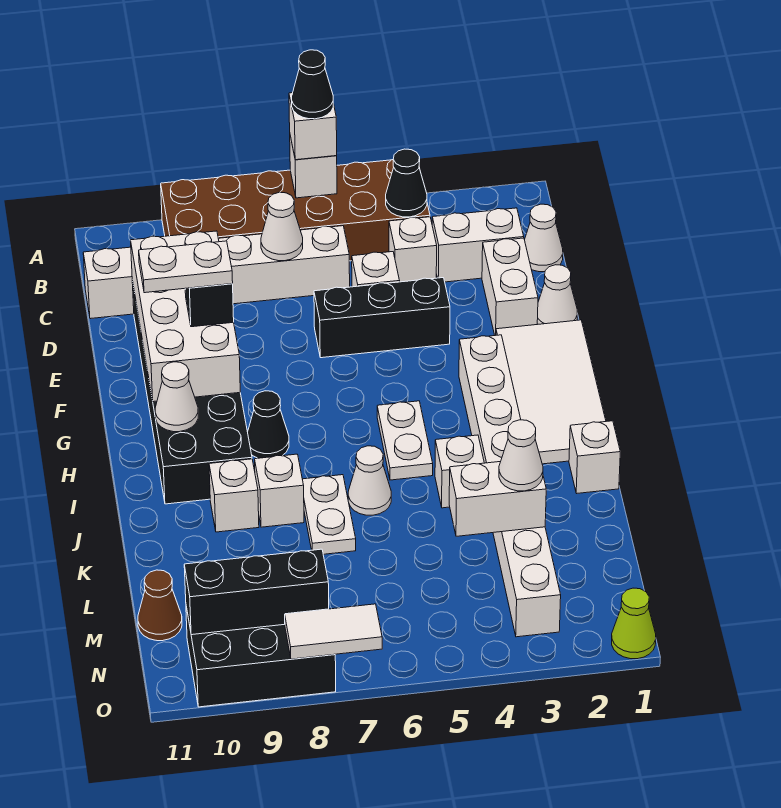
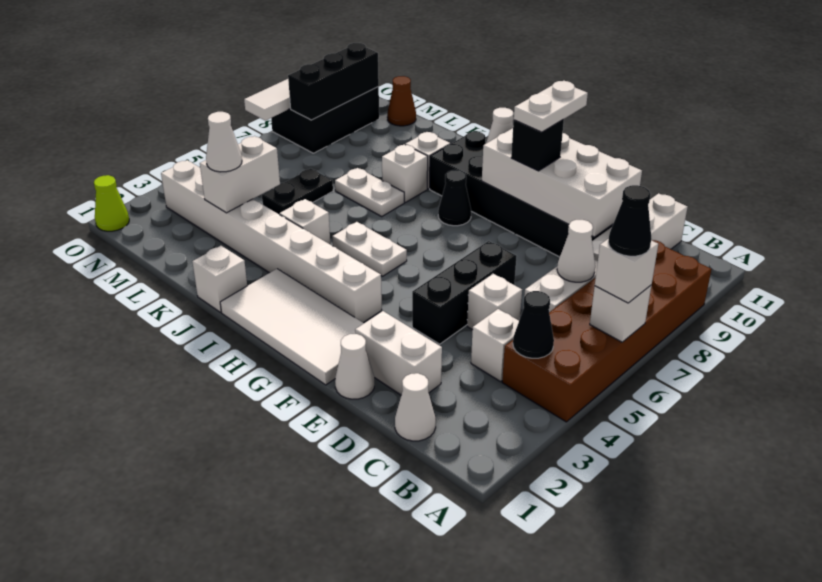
white brick C2:C3 level 1 -> none
white cone J6 level 1 -> none
none -> black plate L5:L6 level 1

